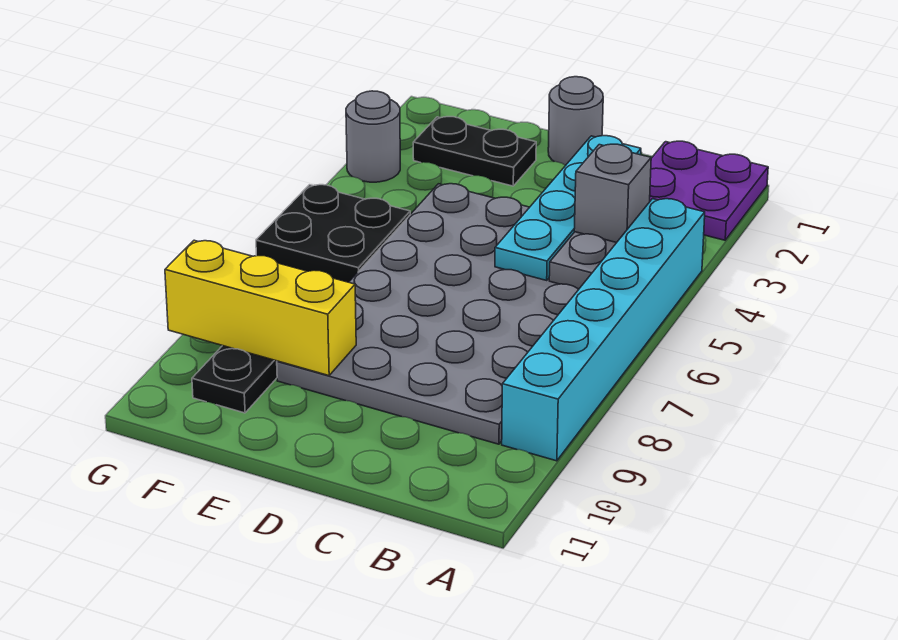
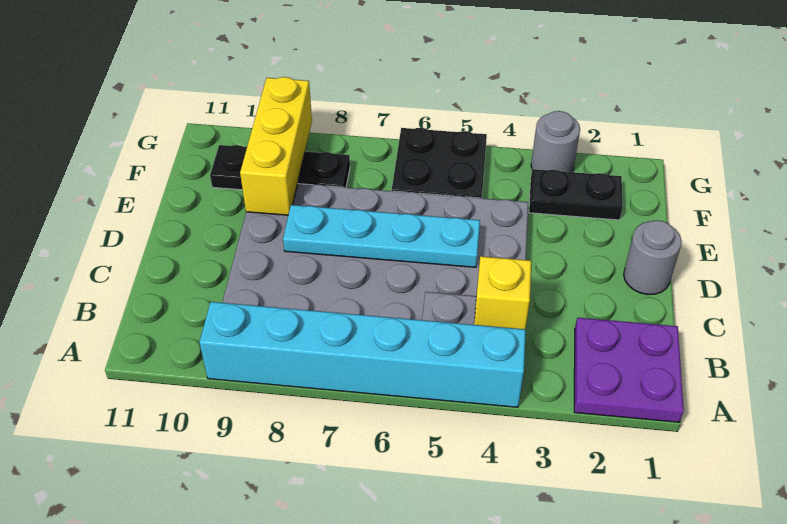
grey brick B4 level 3 -> yellow brick B4 level 3
cyan plate C2:C5 level 2 -> cyan plate D5:D8 level 2
black plate E2:F2 level 1 -> black plate F2:F3 level 1

